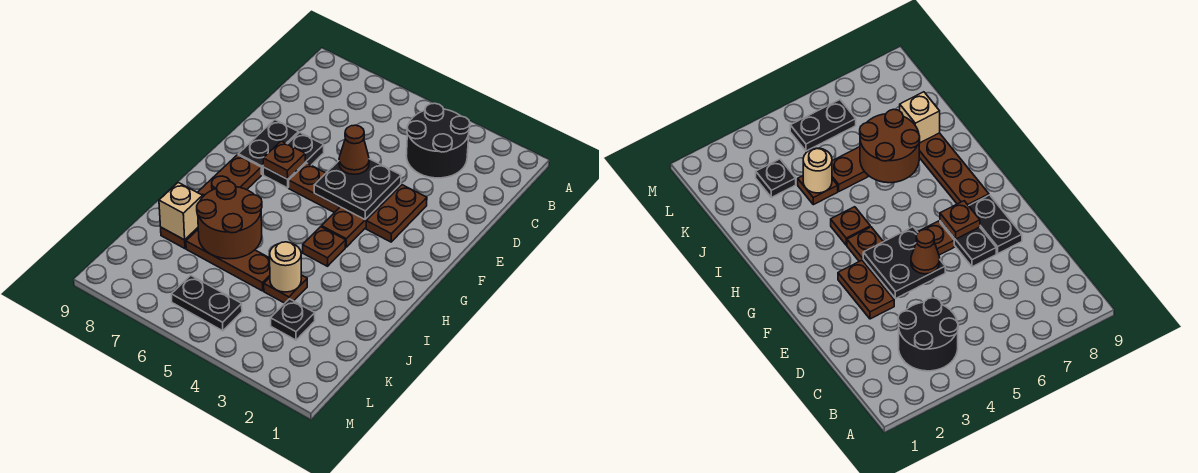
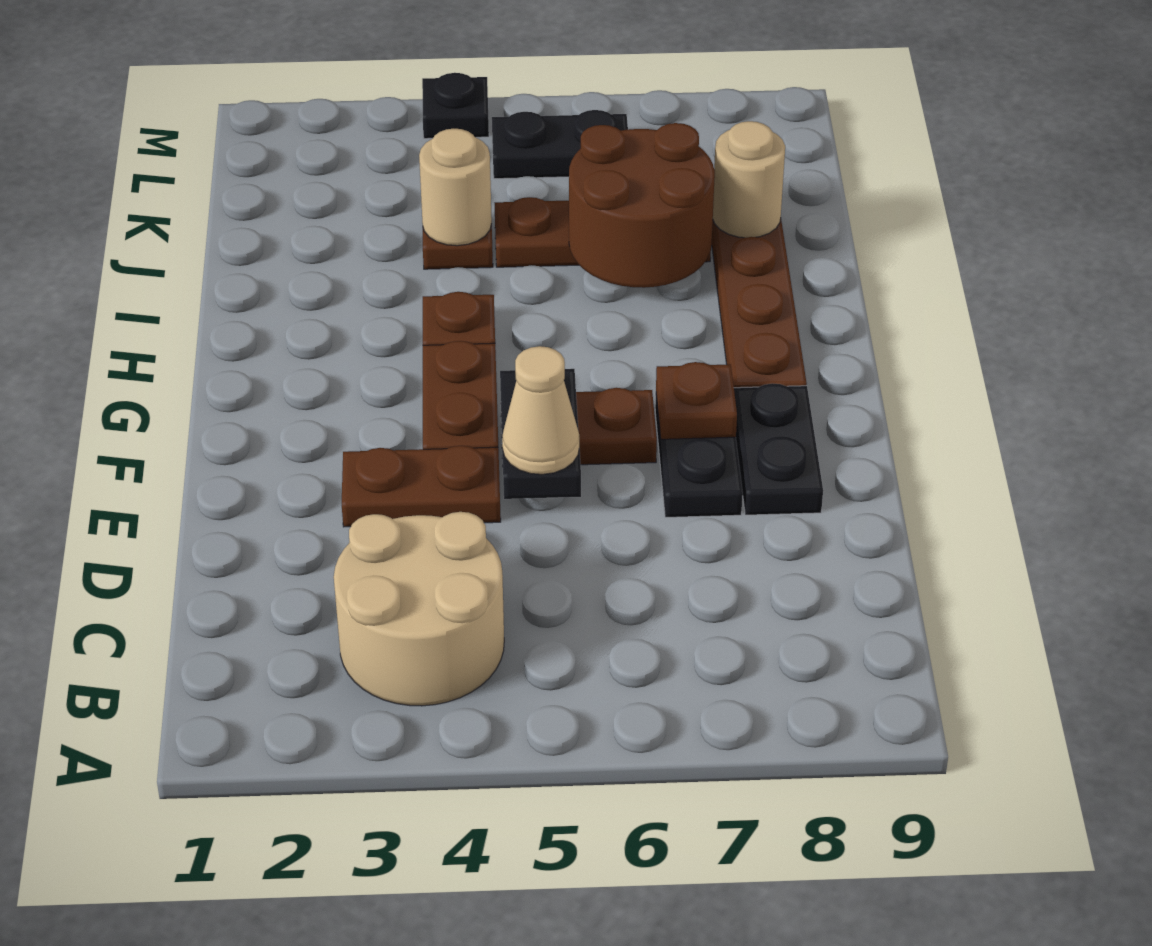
black round brick B3:C4 level 1 -> tan round brick B3:C4 level 1
brown plate E3:F3 level 1 -> brown plate E3:E4 level 1
black plate E4:F5 level 2 -> black plate E5:F5 level 2
brown cone E5 level 3 -> tan cone E5 level 3
tan brick J8 level 2 -> tan round brick J8 level 2
black plate K3 level 1 -> black plate M4 level 1

